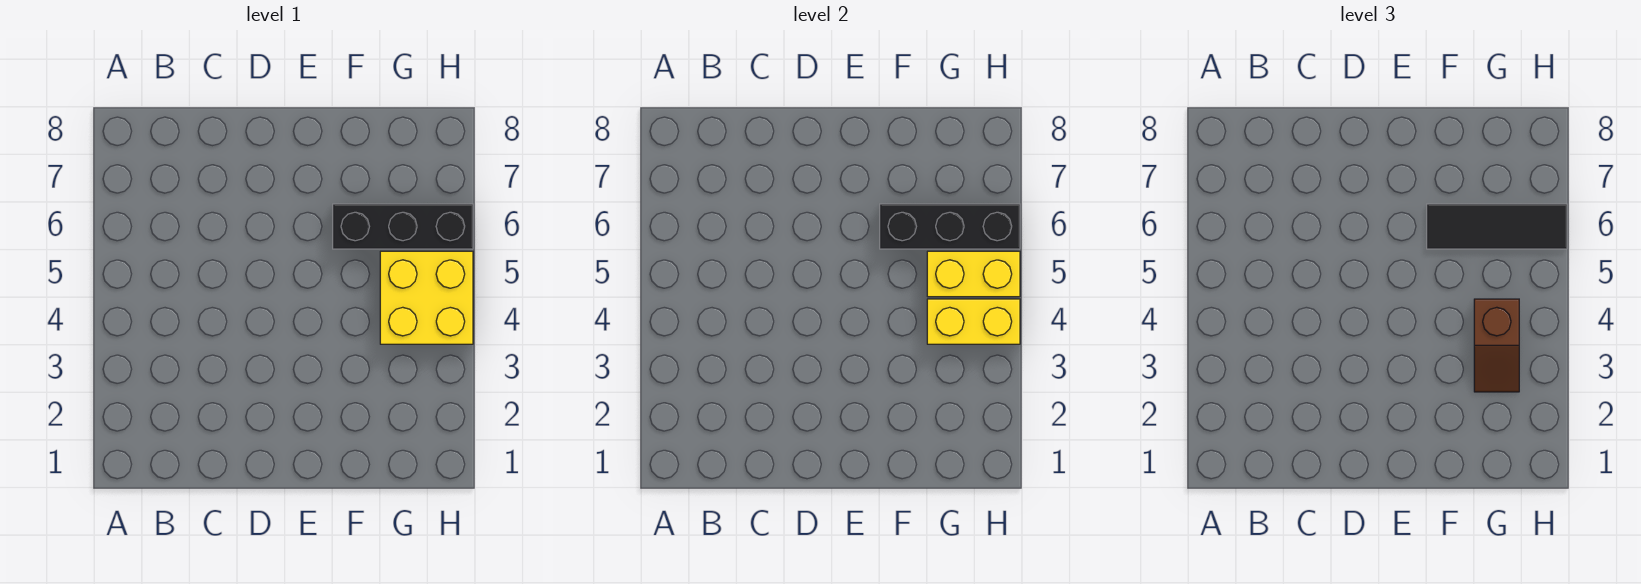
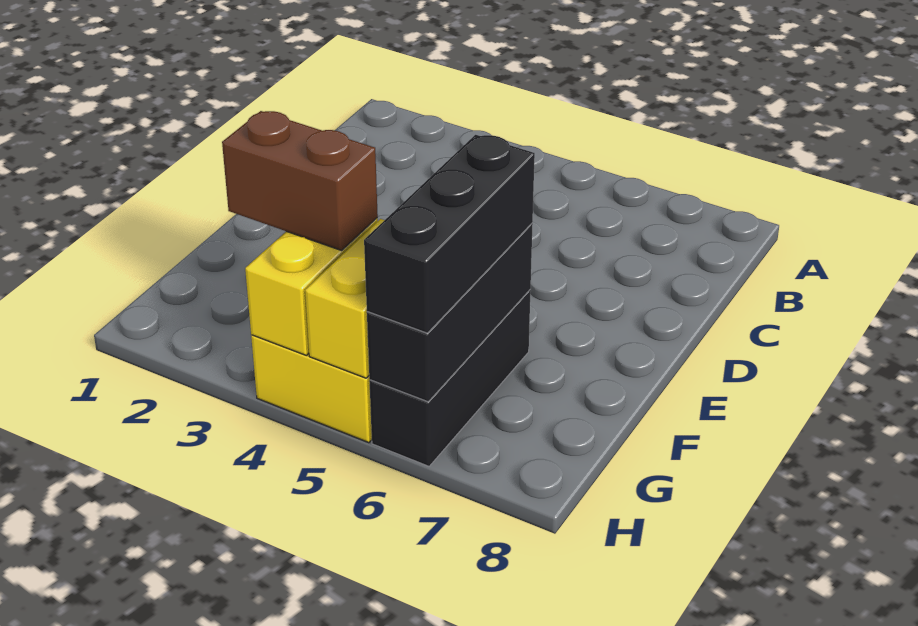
black tile F6:H6 level 3 -> black brick F6:H6 level 3
brown slope G3:G4 level 3 top 4 -> brown brick G3:G4 level 3

